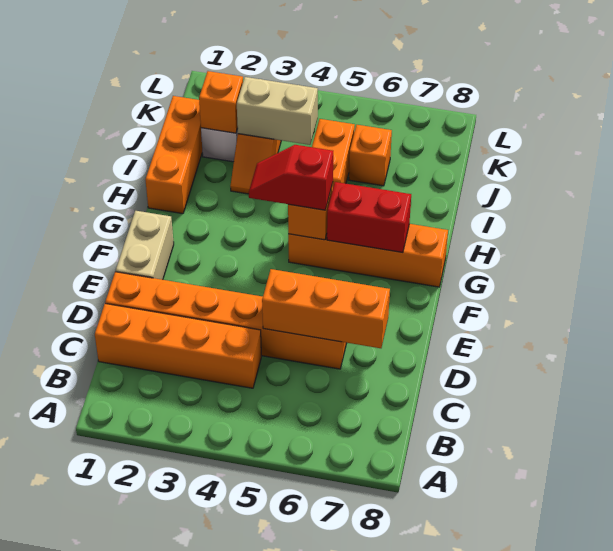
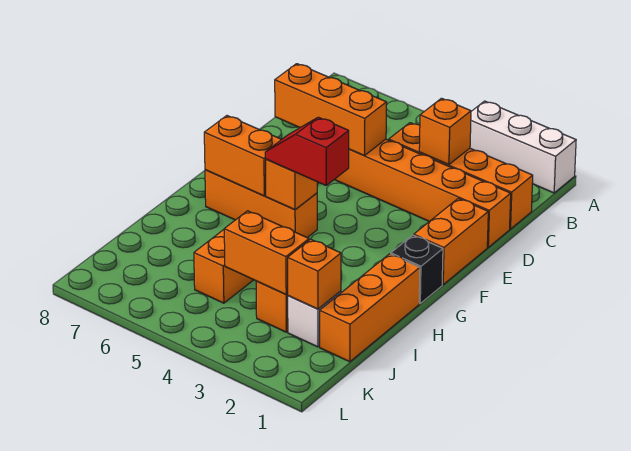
none -> white brick A1:A3 level 1
tan brick E1:F1 level 1 -> orange brick E1:F1 level 1
none -> black brick G1 level 1
red slope G4:G5 level 3 top 5 -> red slope G4:G5 level 3 top 4
orange brick G5:G8 level 1 -> orange brick G5:G7 level 1
red brick G6:G7 level 2 -> orange brick G6:G7 level 2
tan brick J3:J4 level 2 -> orange brick J3:J4 level 2
orange brick J6 level 1 -> orange brick C3 level 2

